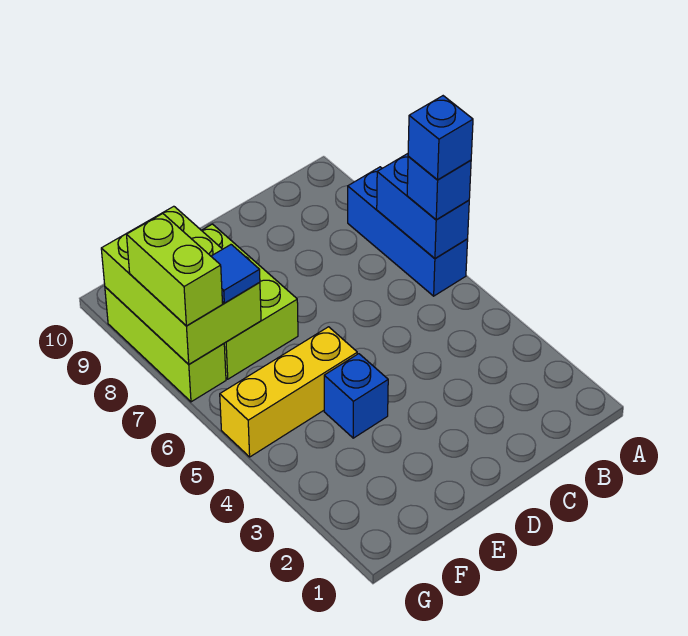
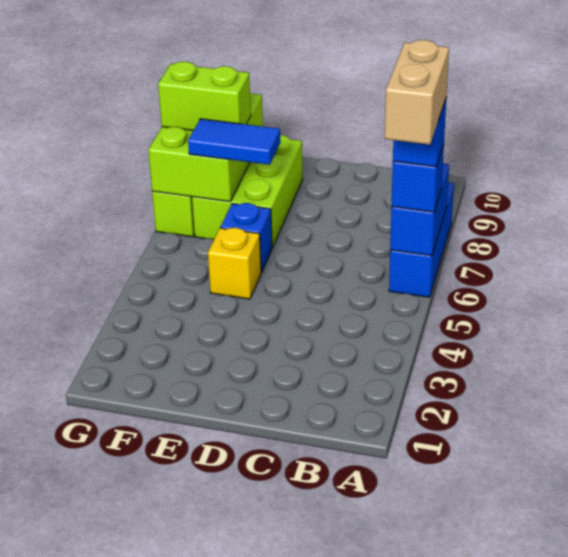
none -> tan brick A5:A6 level 5
blue brick E4 level 1 -> blue brick E6 level 1
yellow brick E5:G5 level 1 -> yellow brick E5 level 1
blue tile F7 level 3 -> blue tile E7:F7 level 3
lime brick G7:G8 level 3 -> lime brick F8:G8 level 3

